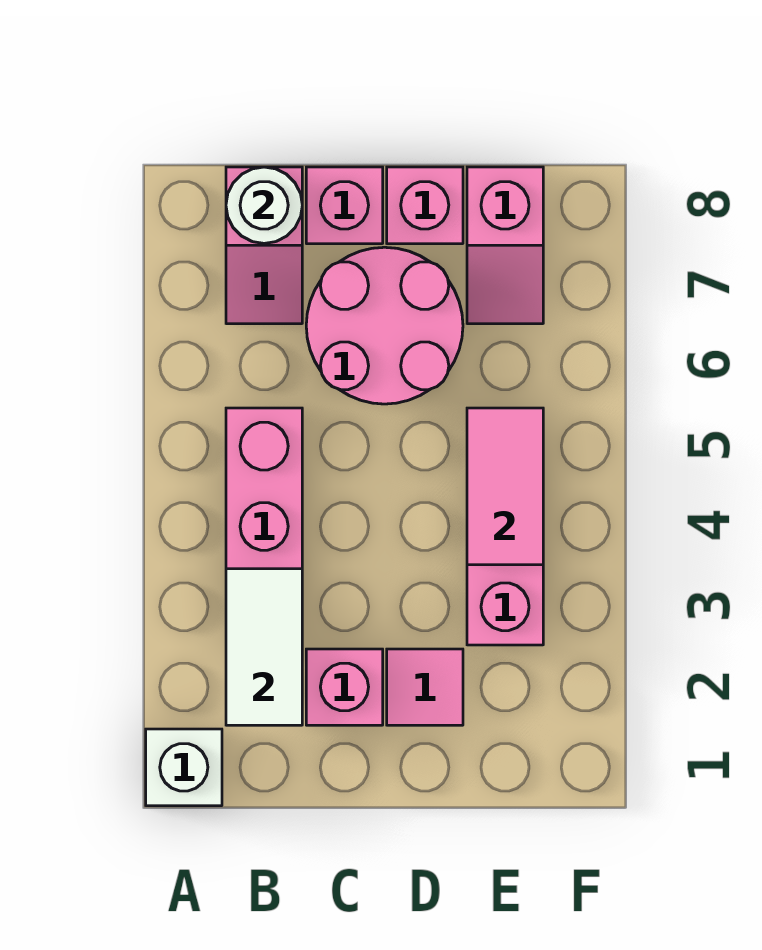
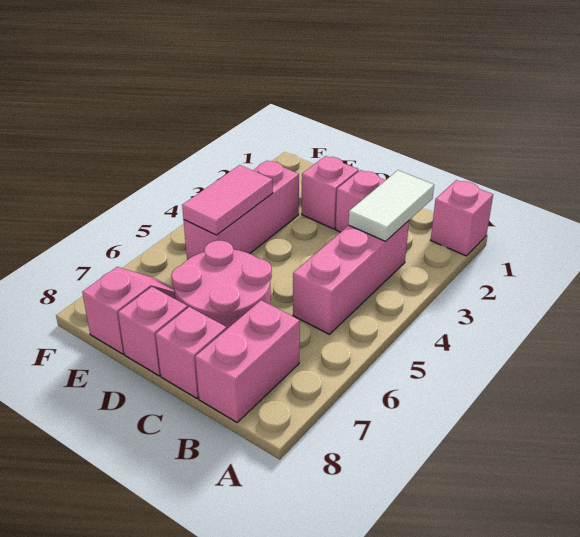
white brick A1 level 1 -> pink brick A1 level 1
pink slope B7:B8 level 1 top 8 -> pink brick B7:B8 level 1
white round brick B8 level 2 -> none
pink tile D2 level 1 -> pink brick D2 level 1

